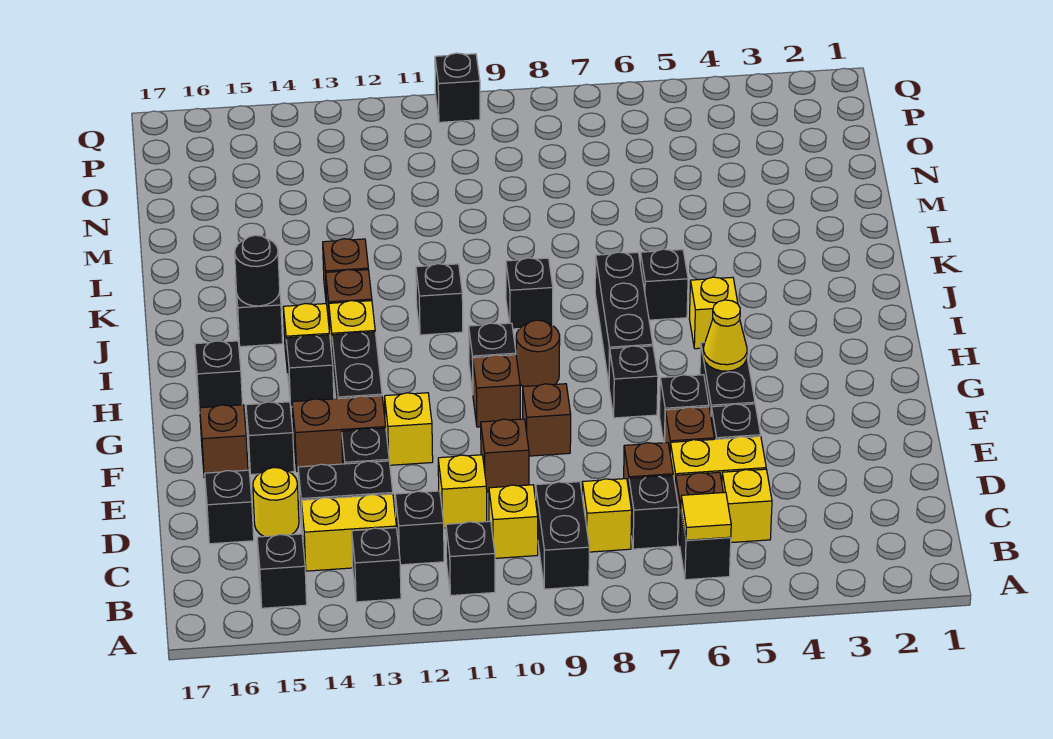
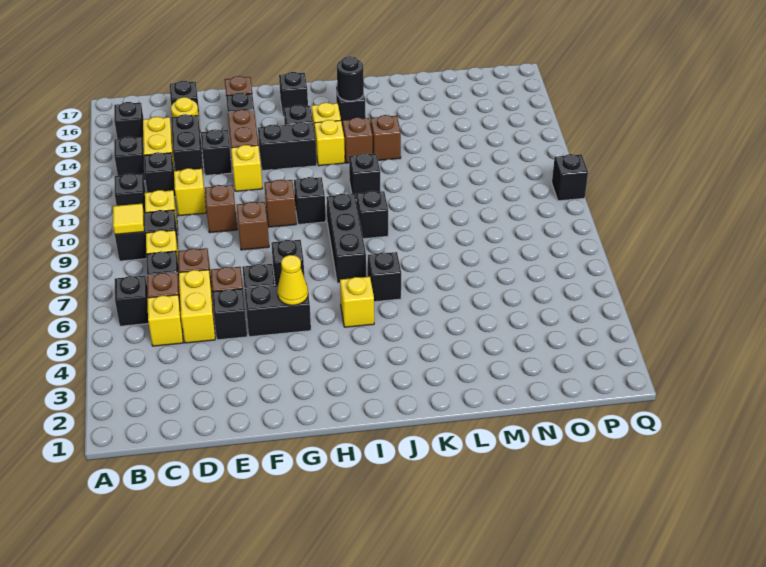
yellow tile B6 level 2 -> yellow tile B9 level 2
black brick H7:J7 level 1 -> black brick I7:I9 level 1
brown round brick H9 level 1 -> none

